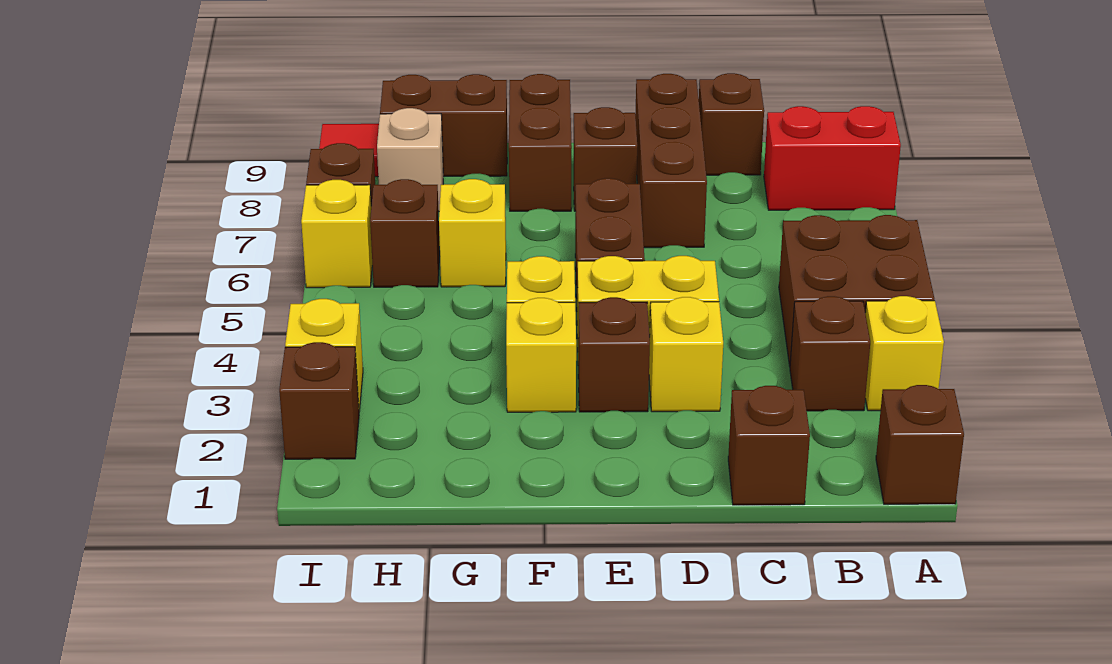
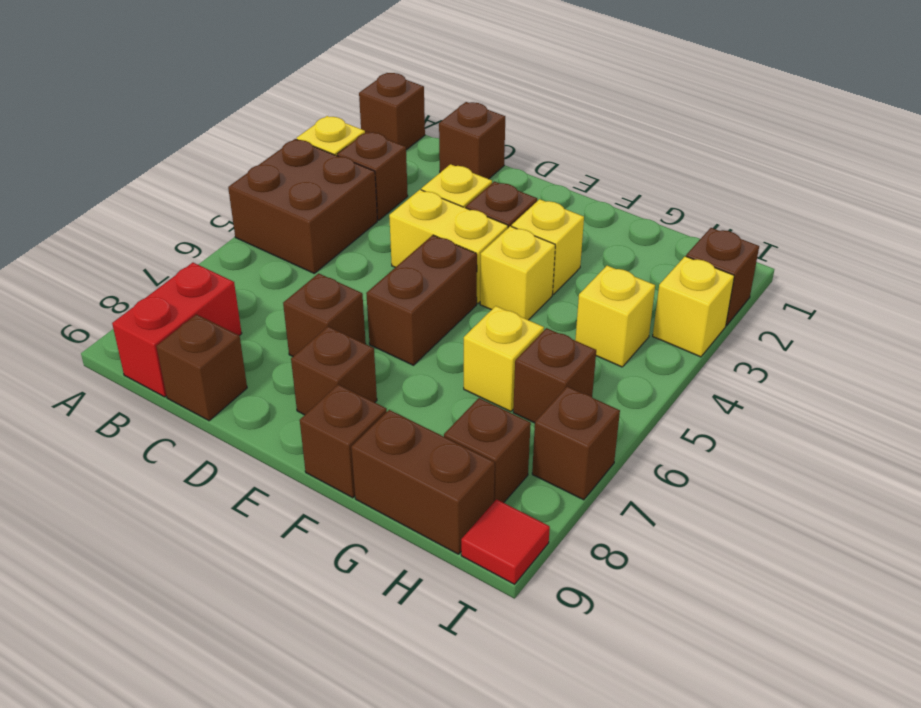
red brick A8:B8 level 1 -> red brick B8:B9 level 1
brown brick D7:D9 level 1 -> brown brick D7 level 1
brown brick F8:F9 level 1 -> brown brick F9 level 1
tan brick H8 level 1 -> brown brick H8 level 1
yellow brick I6 level 1 -> yellow brick H4 level 1

